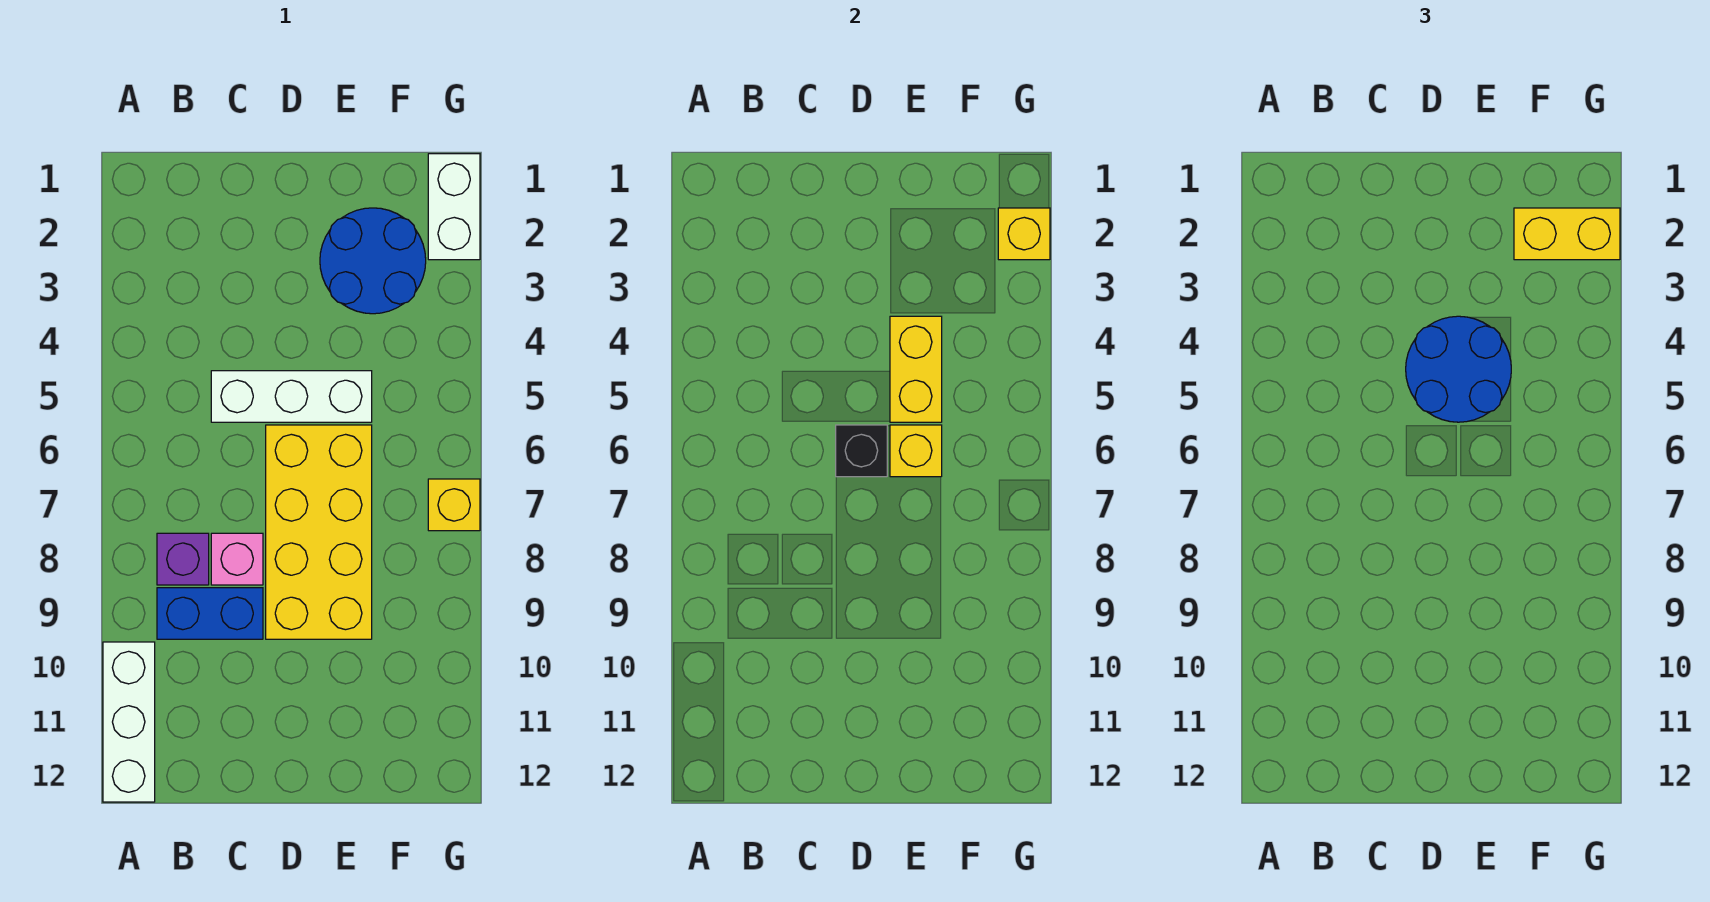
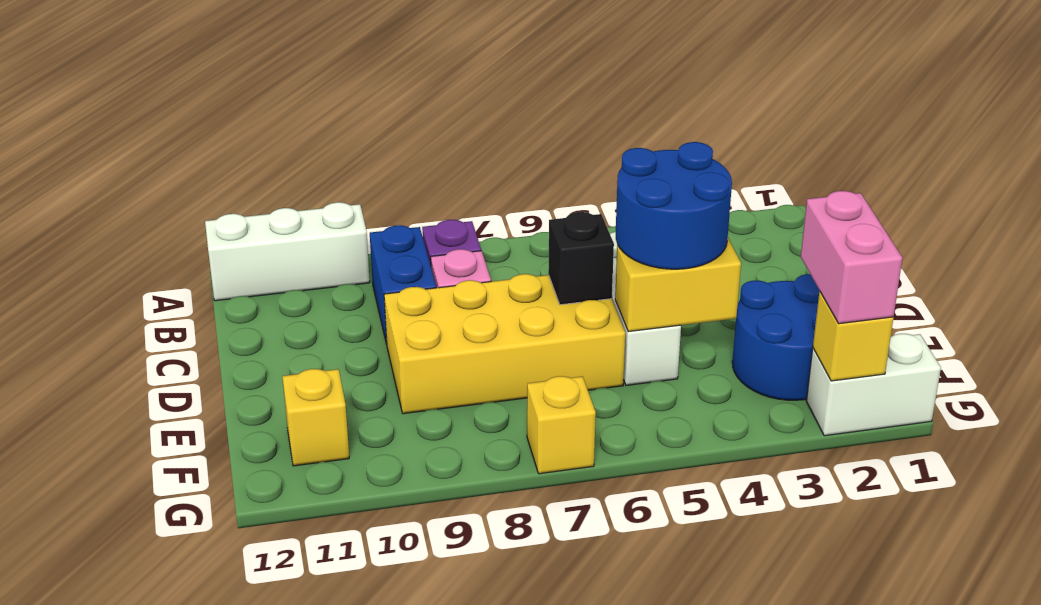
yellow brick E6 level 2 -> yellow brick F11 level 1
yellow brick F2:G2 level 3 -> pink brick F2:G2 level 3

